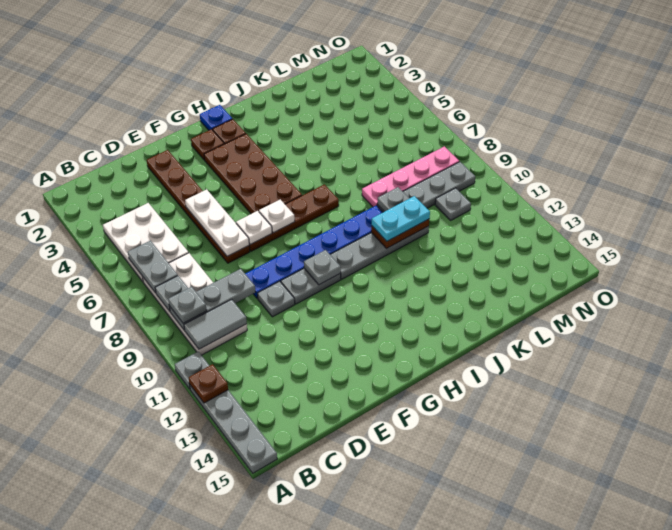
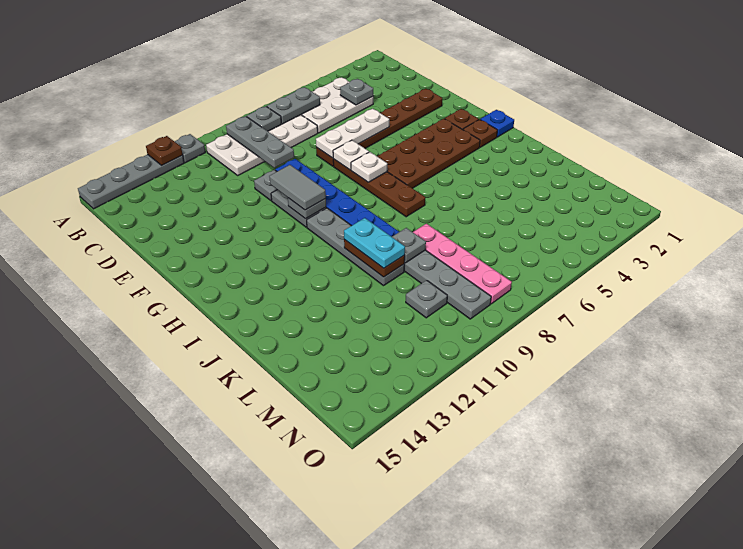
grey plate B9 level 3 -> grey plate C4 level 2
grey tile B10:C10 level 2 -> grey tile F10:G10 level 3

